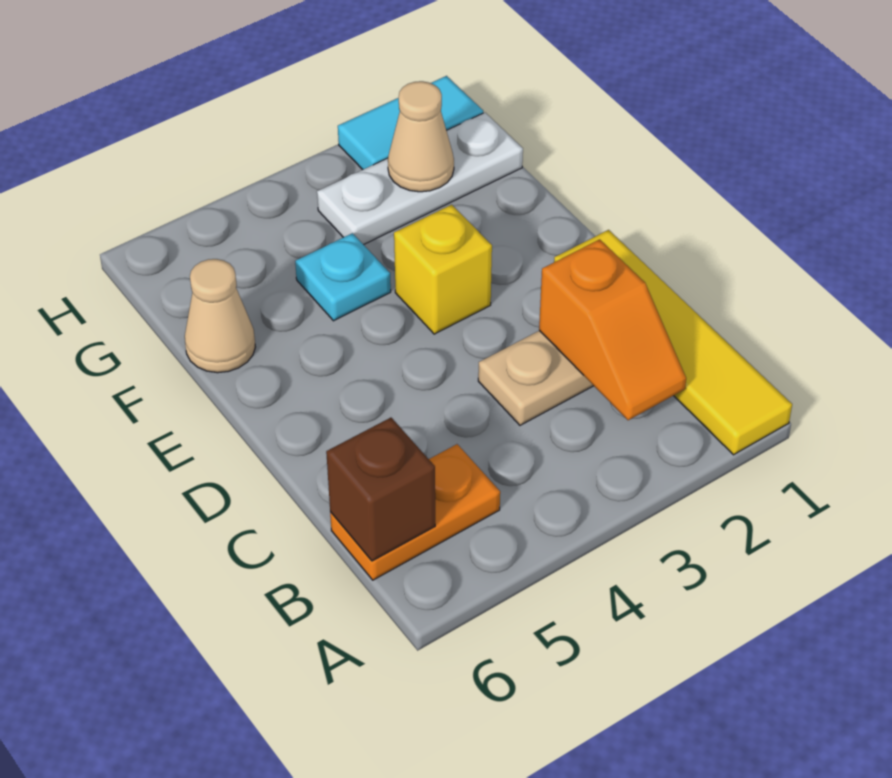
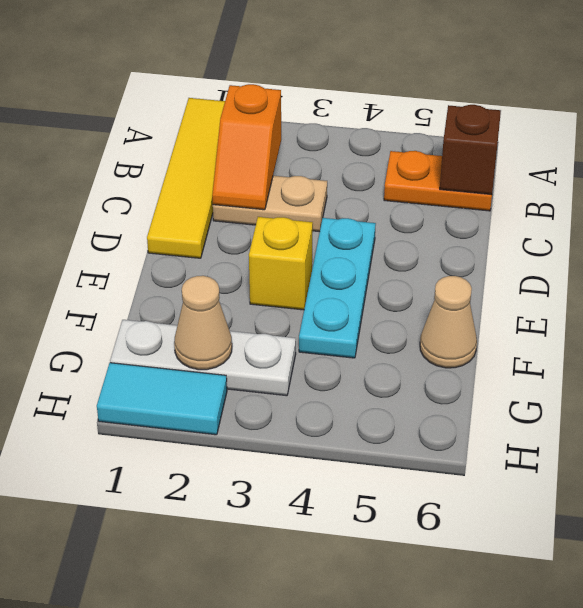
orange slope B2:C2 level 2 top C -> orange slope B2:C2 level 2 top B
cyan plate F4 level 1 -> cyan plate D4:F4 level 1

